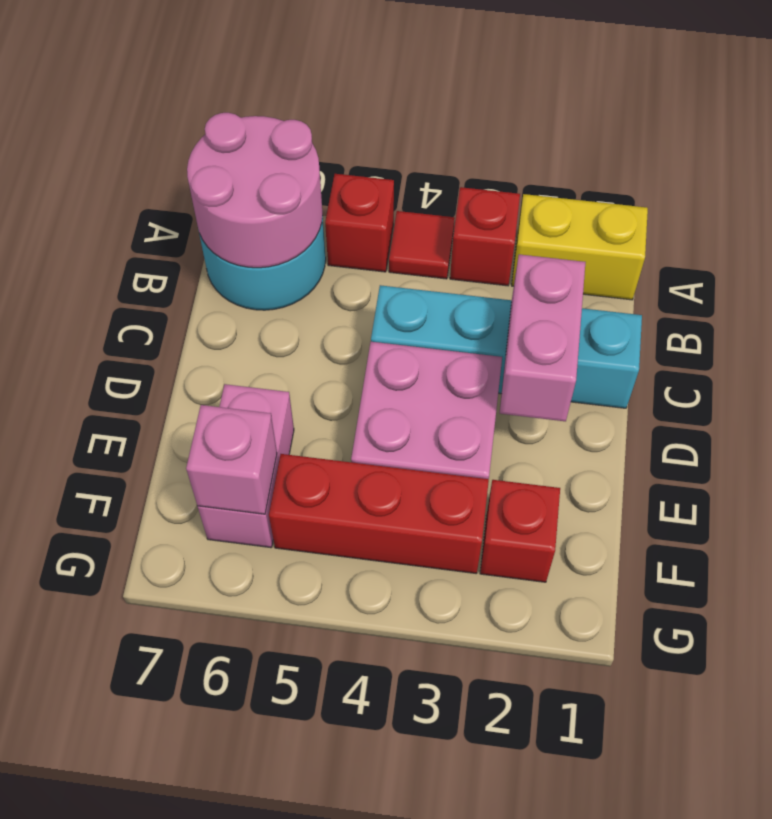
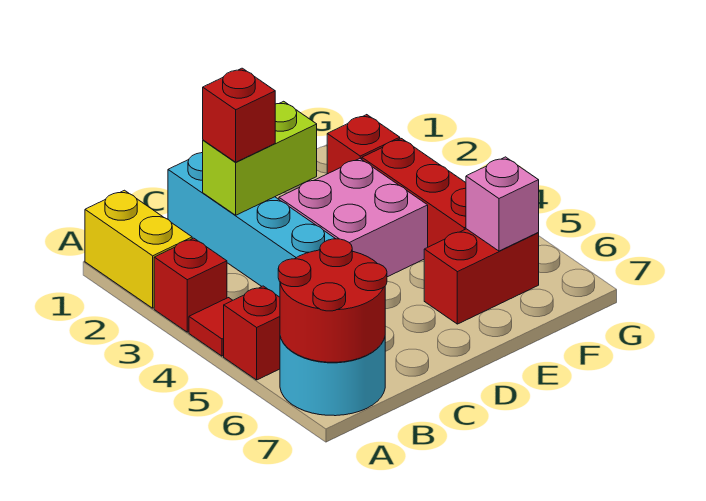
pink round brick A6:B7 level 2 -> red round brick A6:B7 level 2
pink brick C2:D2 level 2 -> lime brick C2:D2 level 2
none -> red brick C2 level 3
pink brick E6:F6 level 1 -> red brick E6:F6 level 1

